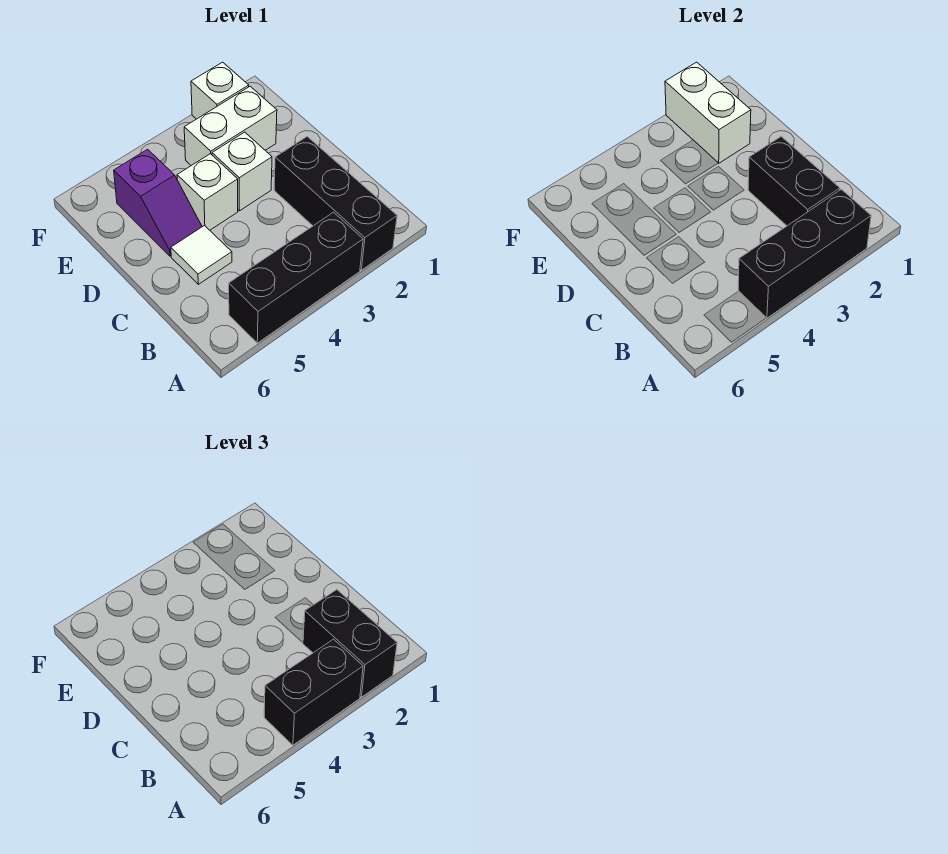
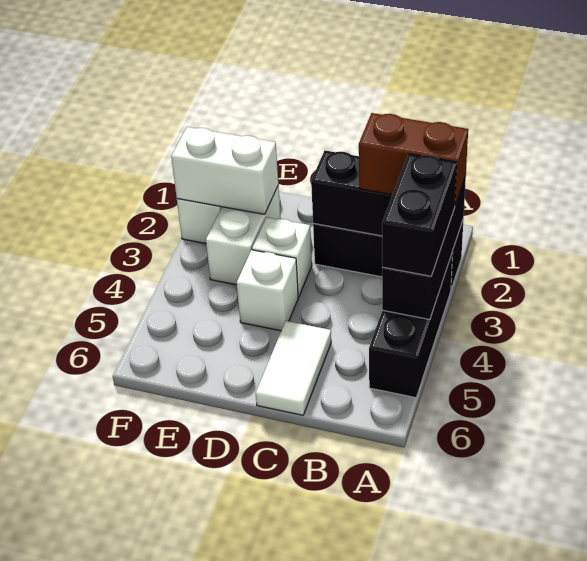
black brick A2:B2 level 3 -> brown brick A2:B2 level 3
white tile C5 level 1 -> white tile C5:C6 level 1
purple slope D5:E5 level 1 top E -> none

